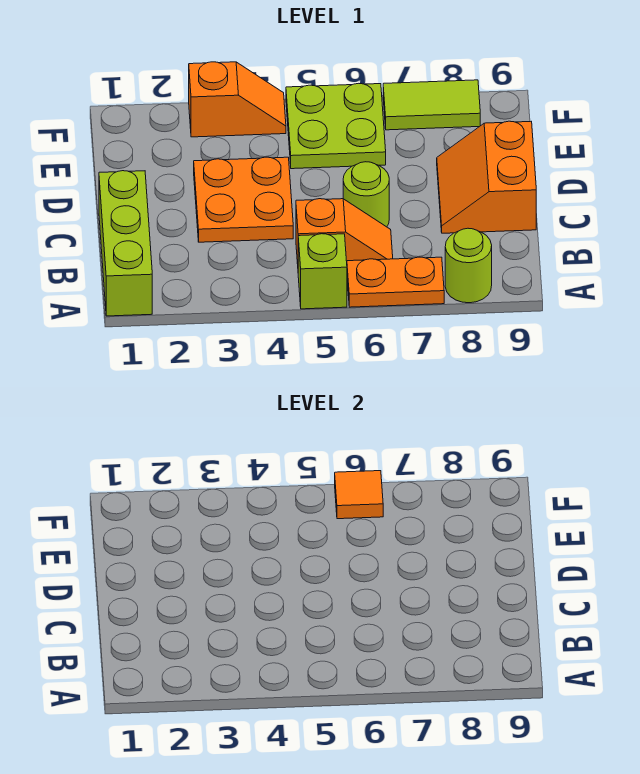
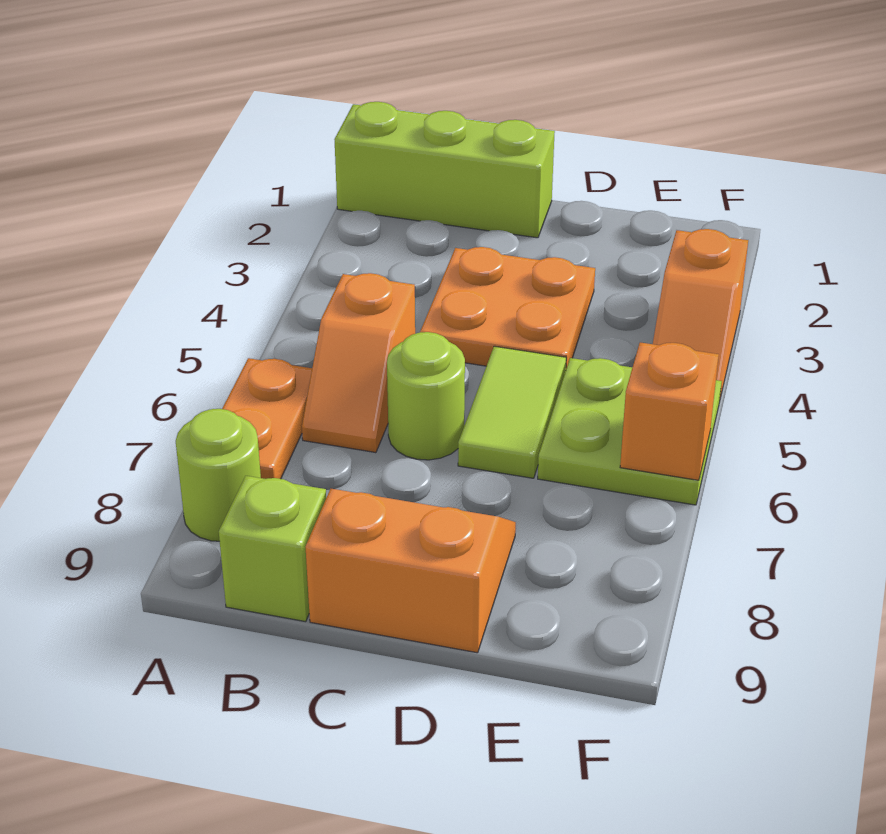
lime brick A5 level 1 -> lime brick B9 level 1
orange tile F6 level 2 -> orange brick F6 level 2
lime tile F7:F8 level 1 -> lime tile D5:D6 level 1

